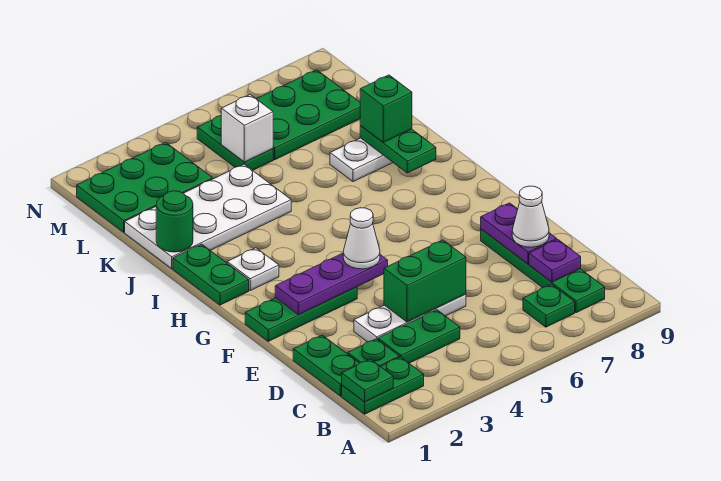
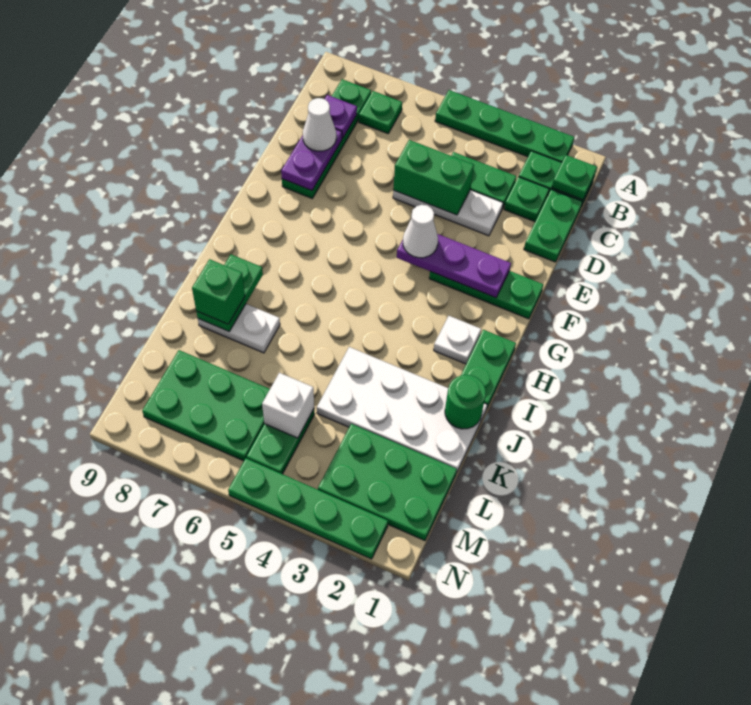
none -> green plate A2:A5 level 1
none -> green plate N2:N5 level 1

